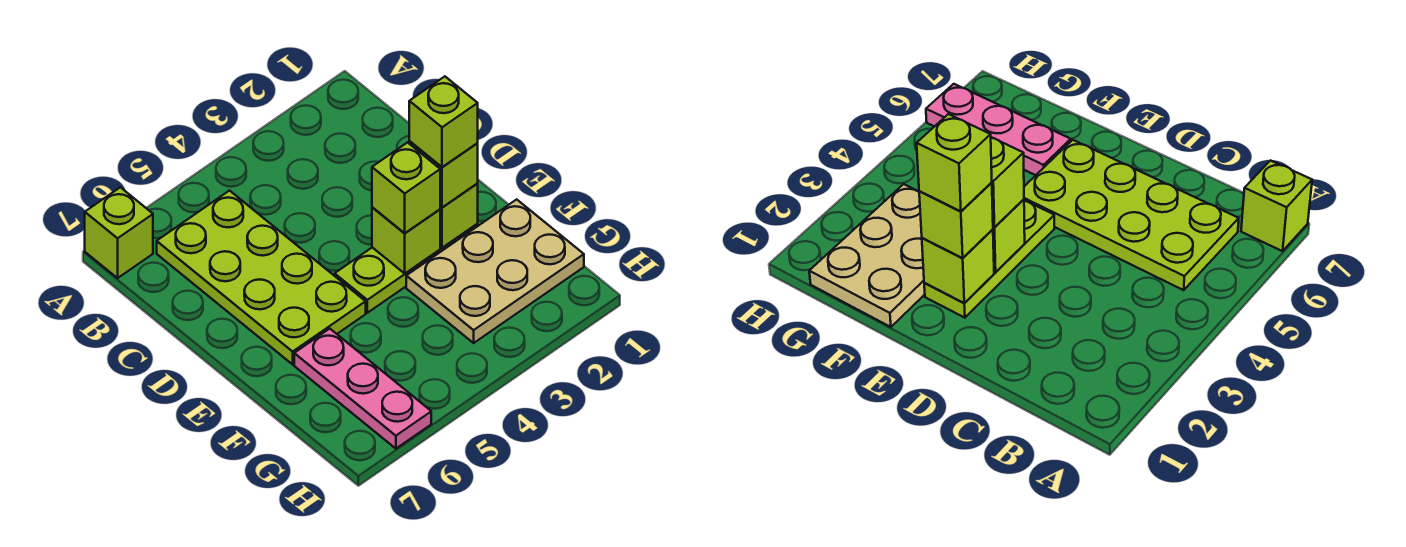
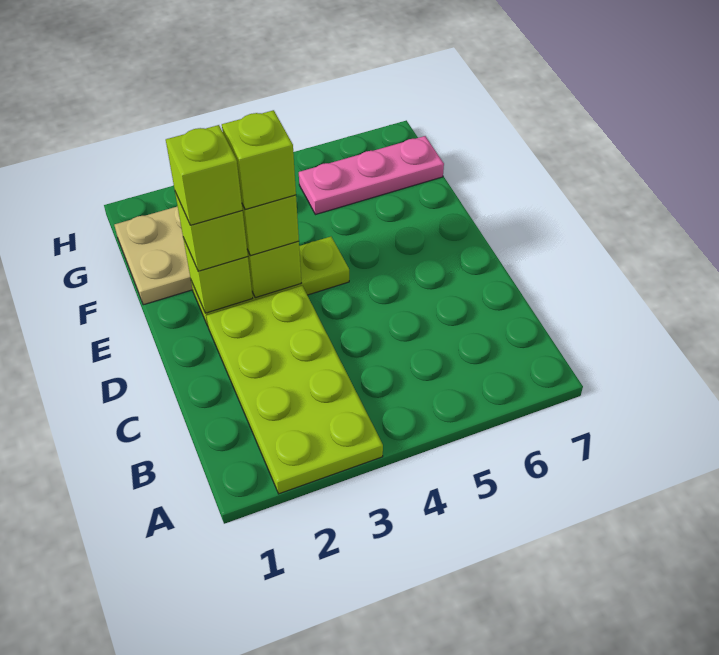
lime brick A7 level 1 -> lime brick E3 level 4
lime plate B5:E6 level 1 -> lime plate A2:D3 level 1
pink plate F6:H6 level 1 -> pink plate G5:G7 level 1

